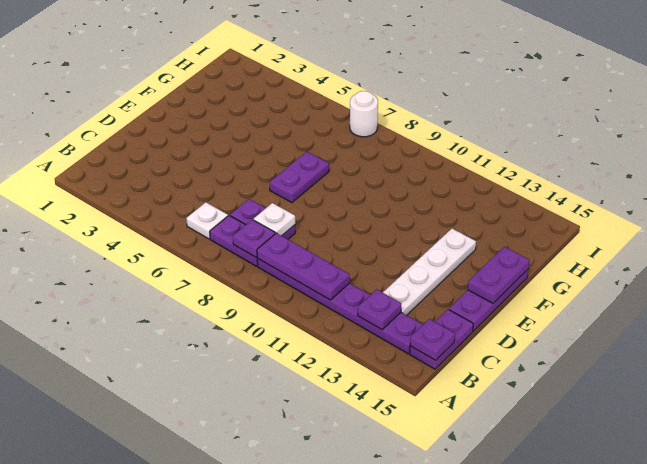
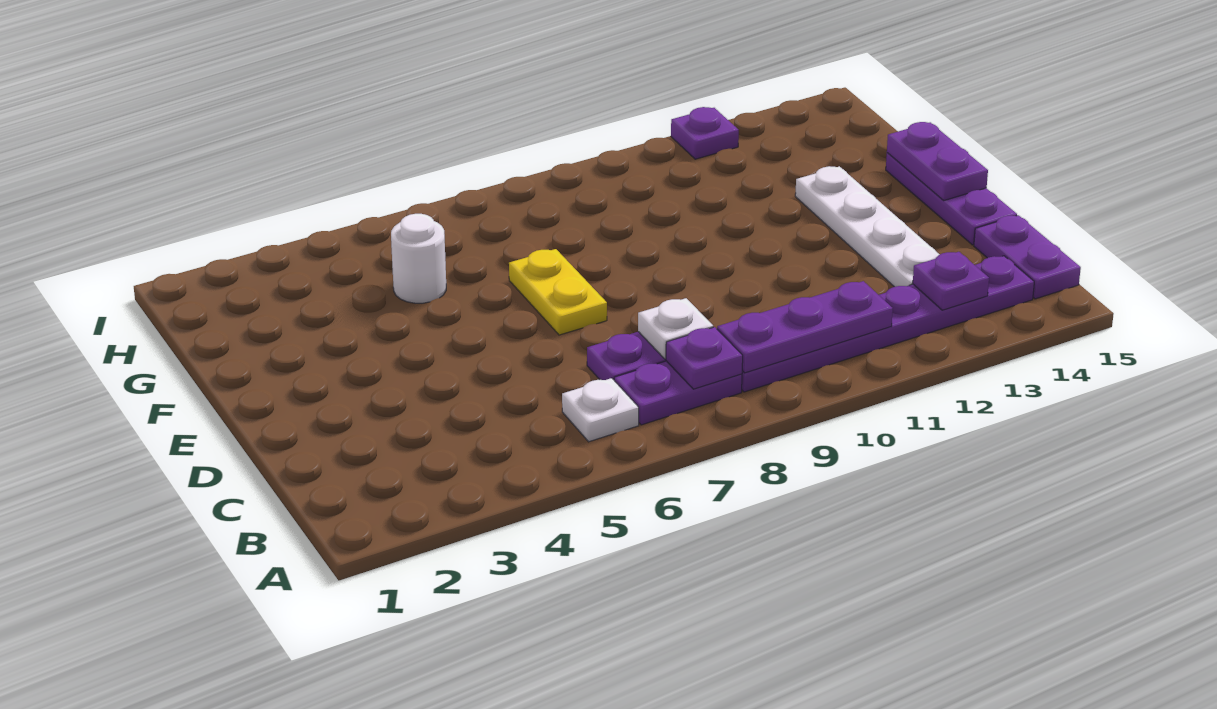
purple plate B15 level 2 -> purple plate I12 level 1
purple plate E7:F7 level 1 -> yellow plate E7:F7 level 1
white round brick I7 level 1 -> white round brick G5 level 1

